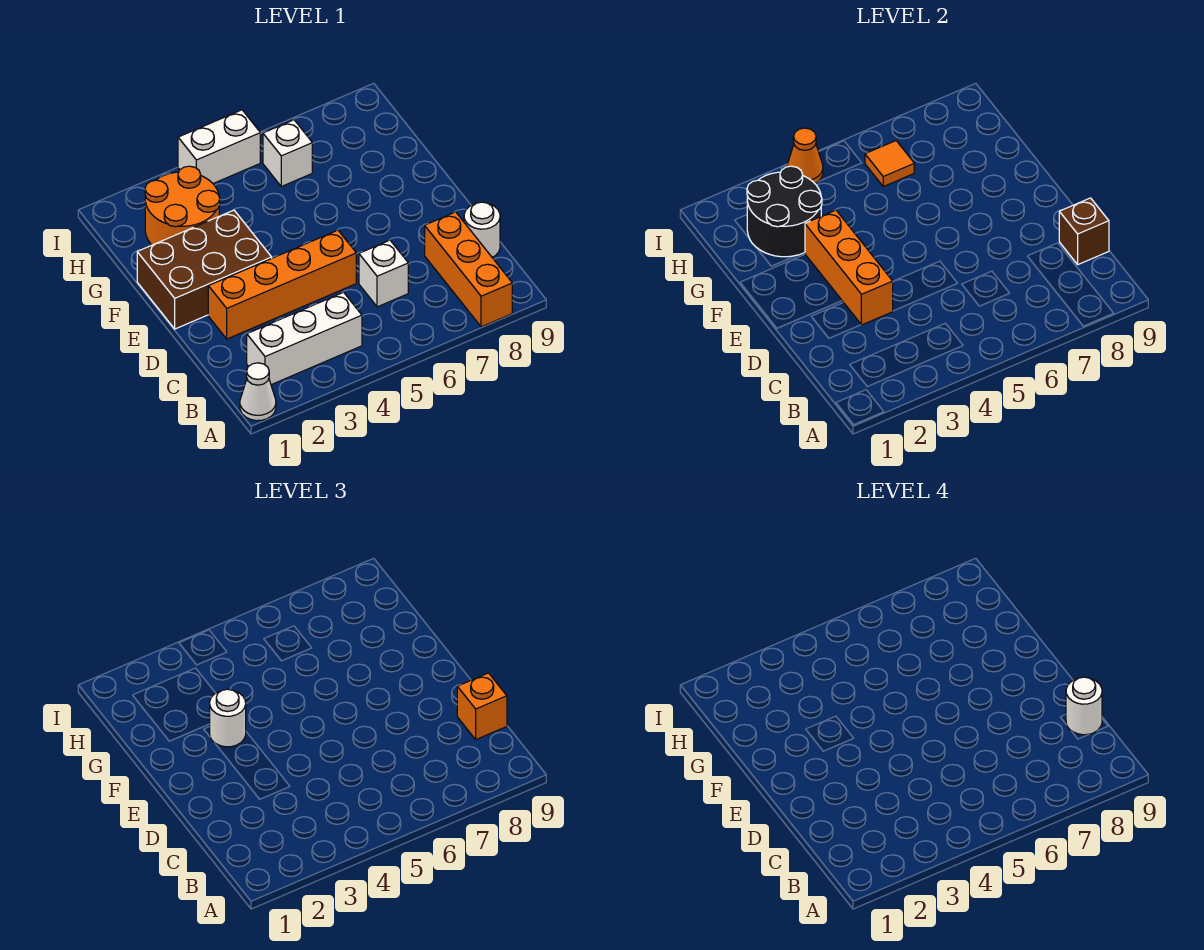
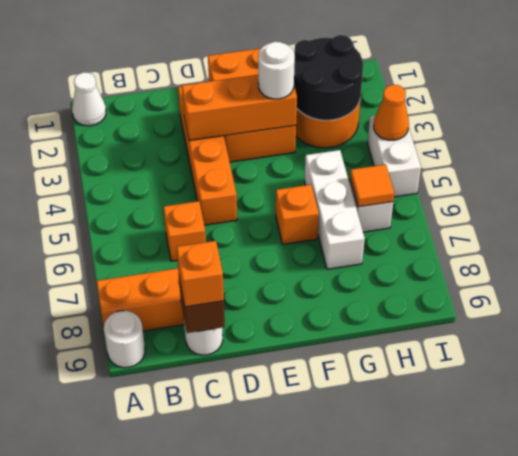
white brick B2:B4 level 1 -> white brick G5:G7 level 1
white brick C6 level 1 -> orange brick C6 level 1
white round brick C9 level 4 -> white round brick A9 level 1
brown brick E1:F3 level 1 -> orange brick E1:F3 level 1
none -> orange brick F6 level 1

